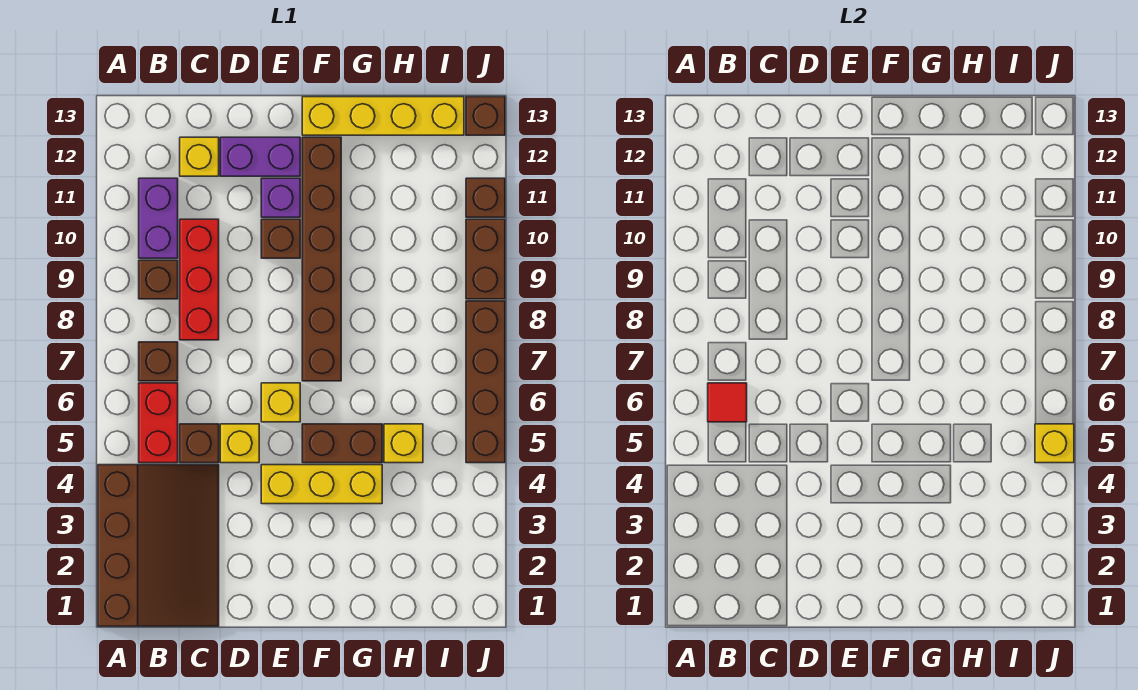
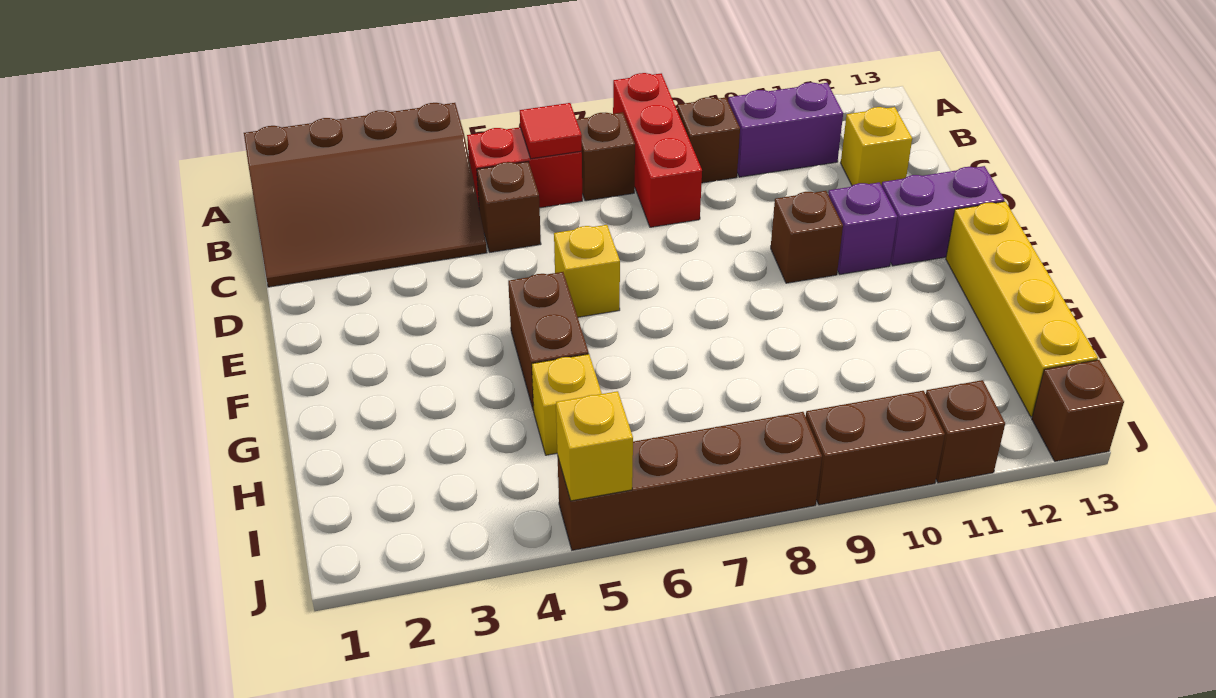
red brick C8:C10 level 1 -> red brick A8:C8 level 1
yellow brick D5 level 1 -> none
purple brick D12:E12 level 1 -> purple brick E12:E13 level 1
yellow brick E4:G4 level 1 -> none
brown brick F7:F12 level 1 -> none

